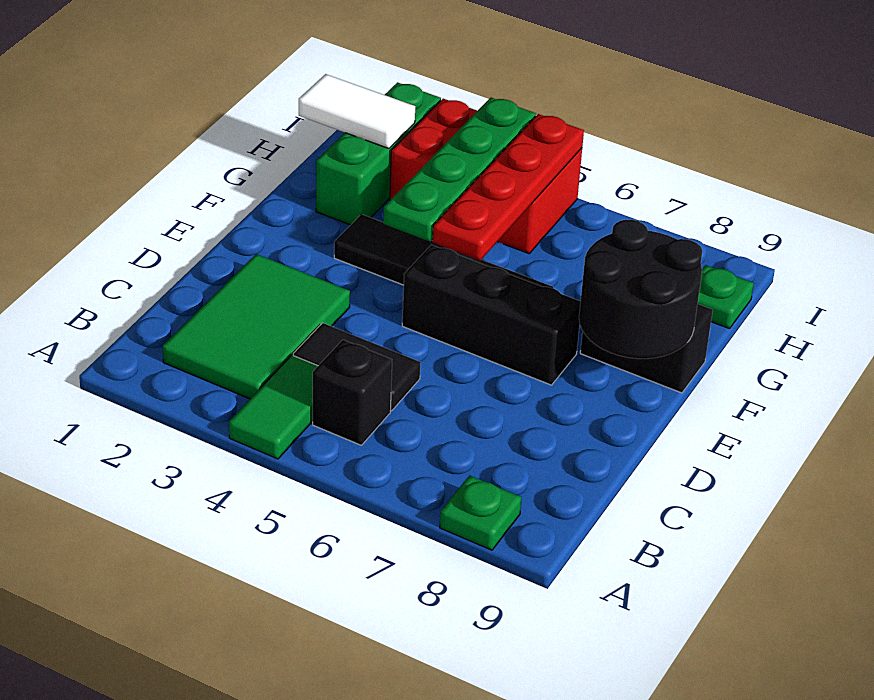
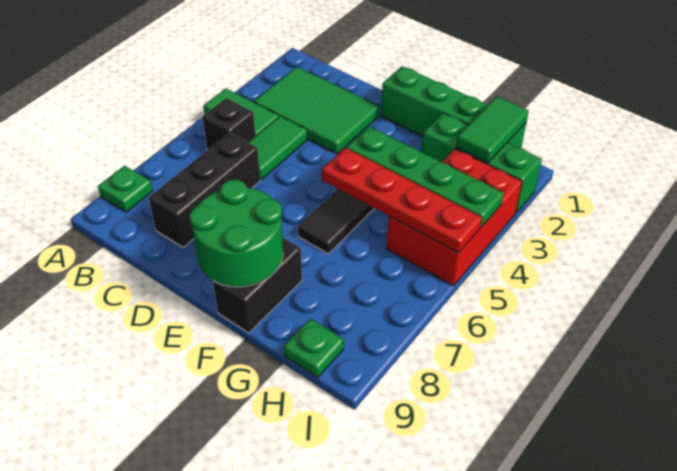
black tile C4:C5 level 1 -> green tile C4:C5 level 1
none -> green brick E1:H1 level 1
black brick E5:E7 level 1 -> black brick C6:C8 level 1
black round brick E8:F9 level 2 -> green round brick E8:F9 level 2
white tile H1:H2 level 2 -> green tile H1:H2 level 2

